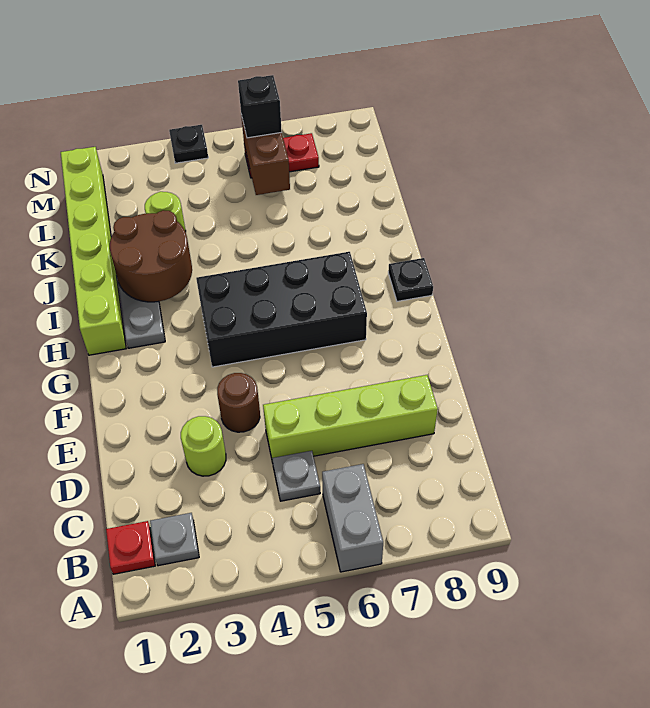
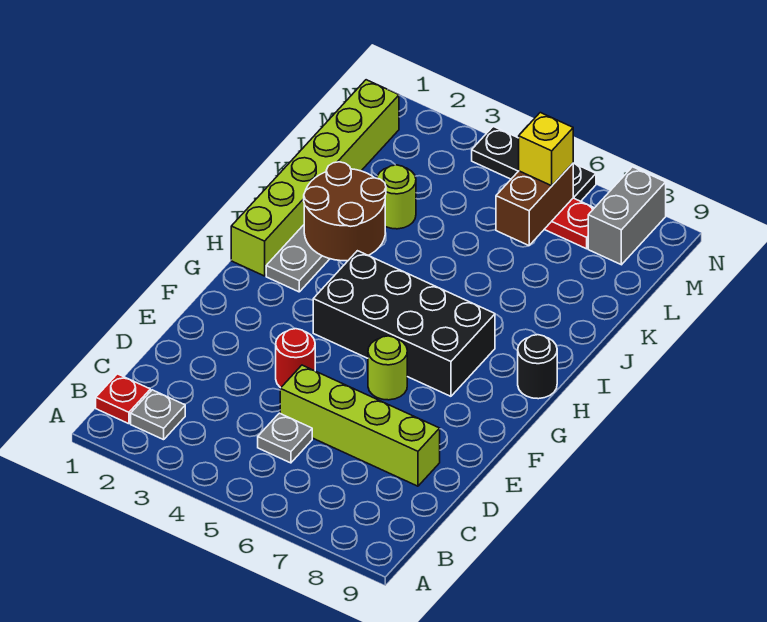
grey brick A6:B6 level 1 -> grey brick M8:N8 level 1
lime round brick D3 level 1 -> lime round brick F6 level 1
brown round brick E4 level 1 -> red round brick E4 level 1
black plate H9 level 1 -> black round brick H9 level 1
black brick M6 level 3 -> yellow brick M6 level 3
black plate N4 level 1 -> black plate N4:N6 level 1

